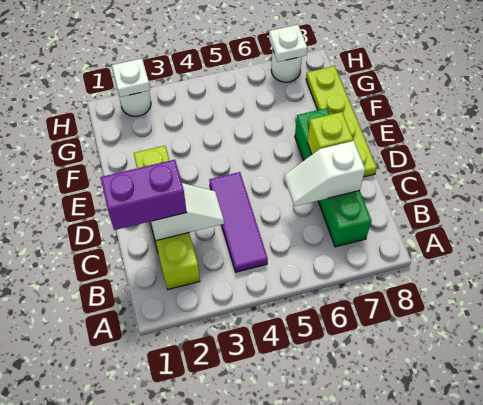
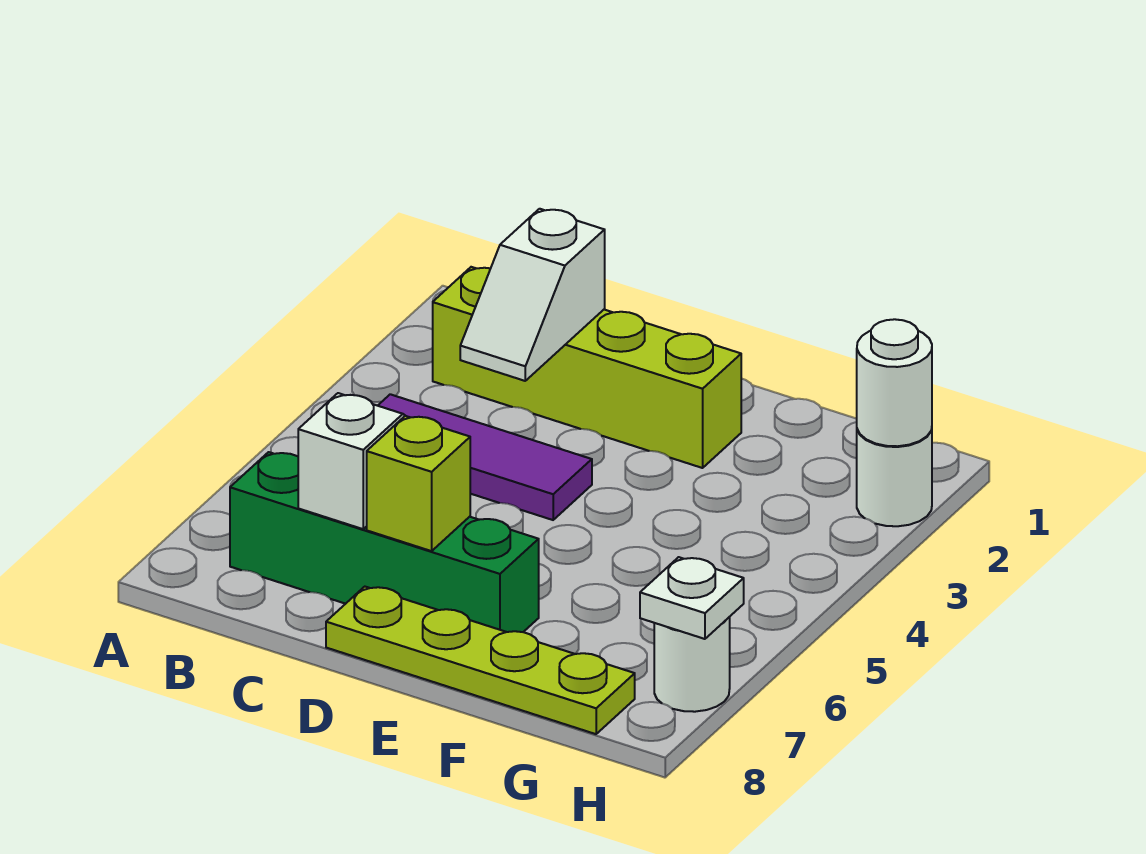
purple brick C1:C2 level 3 -> none
white plate H2 level 2 -> white round brick H2 level 2

